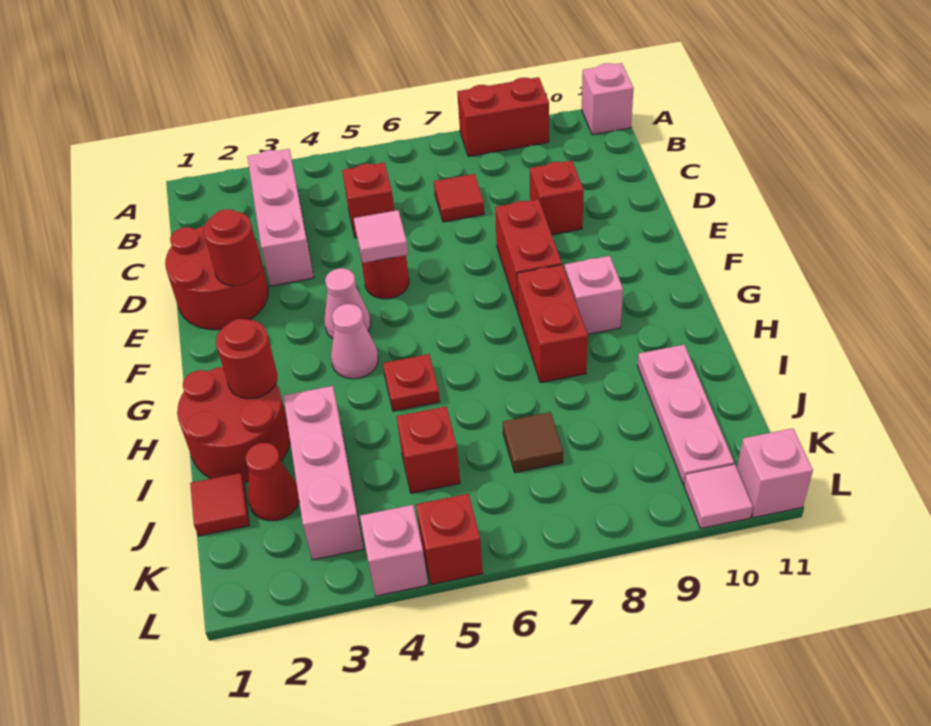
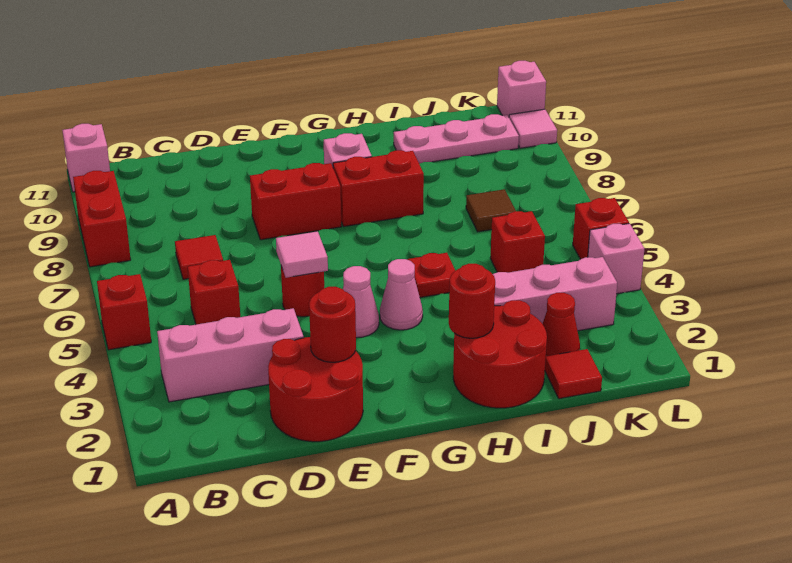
red brick D9 level 1 -> red brick A5 level 1

